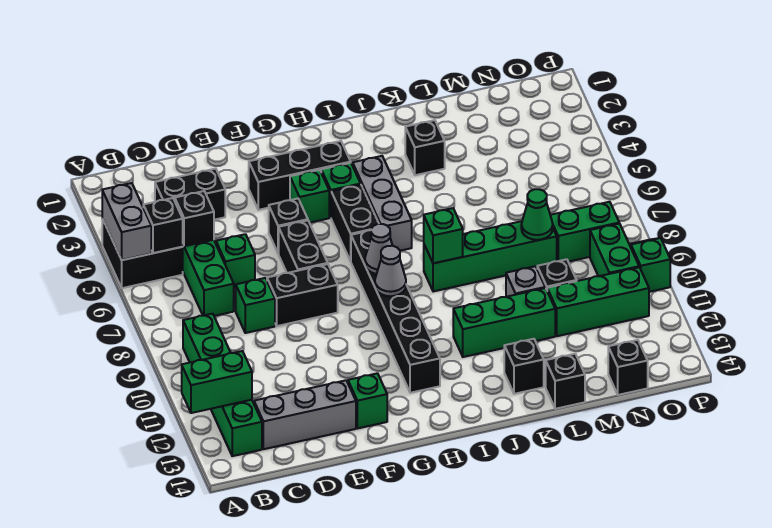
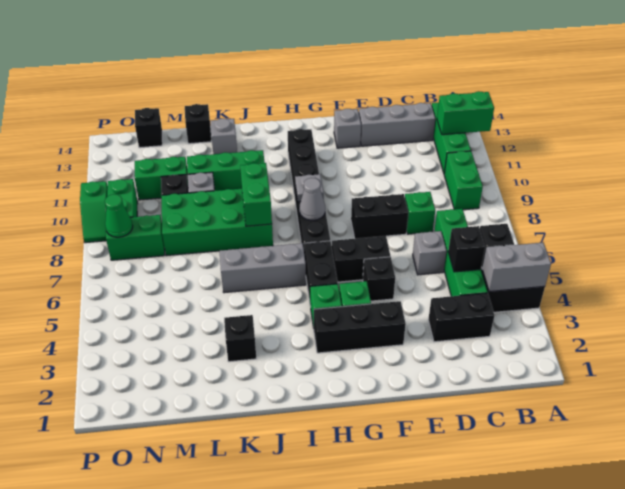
grey brick A4:A5 level 2 -> grey brick A4:B4 level 2
green brick D6 level 1 -> grey brick D6 level 1
black brick F6:F7 level 1 -> black brick F6:G6 level 1
green brick F13 level 1 -> grey brick F13 level 1
grey cone H9 level 2 -> grey plate H9 level 2
grey brick I4:I6 level 1 -> grey brick I6:K6 level 1
green brick J8:M8 level 1 -> green brick J8:M9 level 1
green brick J8 level 2 -> green brick J8:J9 level 2
black brick K13 level 1 -> grey brick K13 level 1
green cone M8 level 2 -> green cone O8 level 2
green brick M11:O11 level 1 -> green brick M11:N11 level 1

